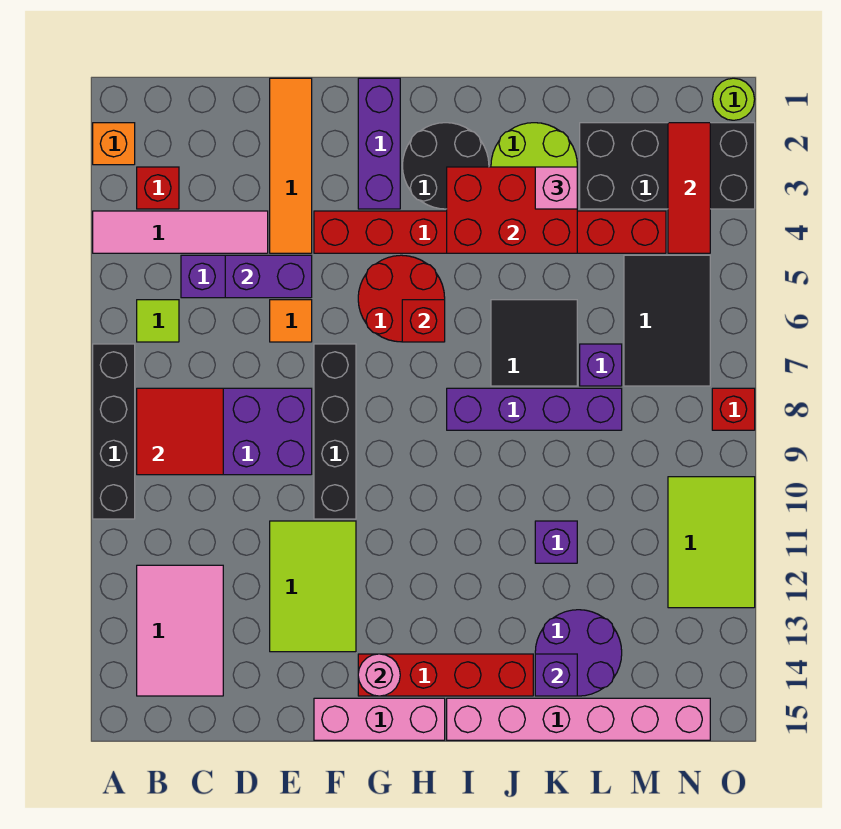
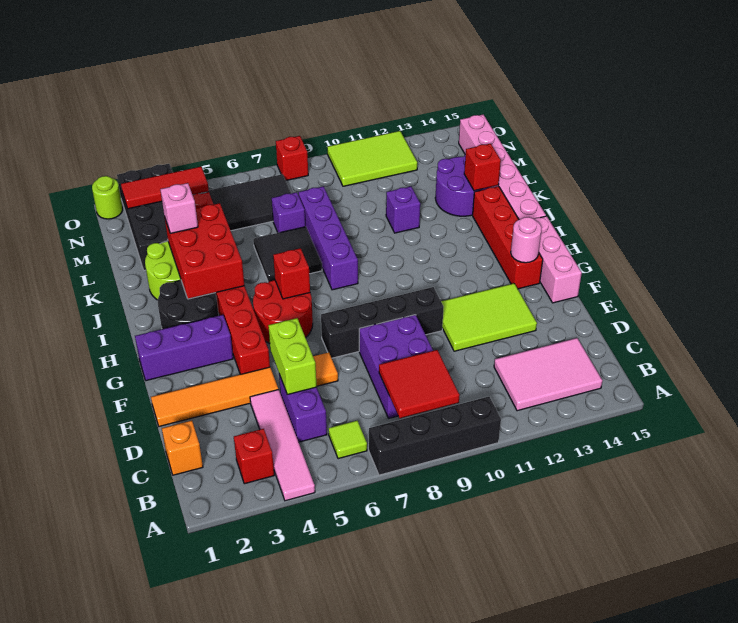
orange brick A2 level 1 -> orange brick C1 level 1
purple brick D5:E5 level 2 -> lime brick D5:E5 level 2
purple brick K14 level 2 -> red brick K14 level 2

